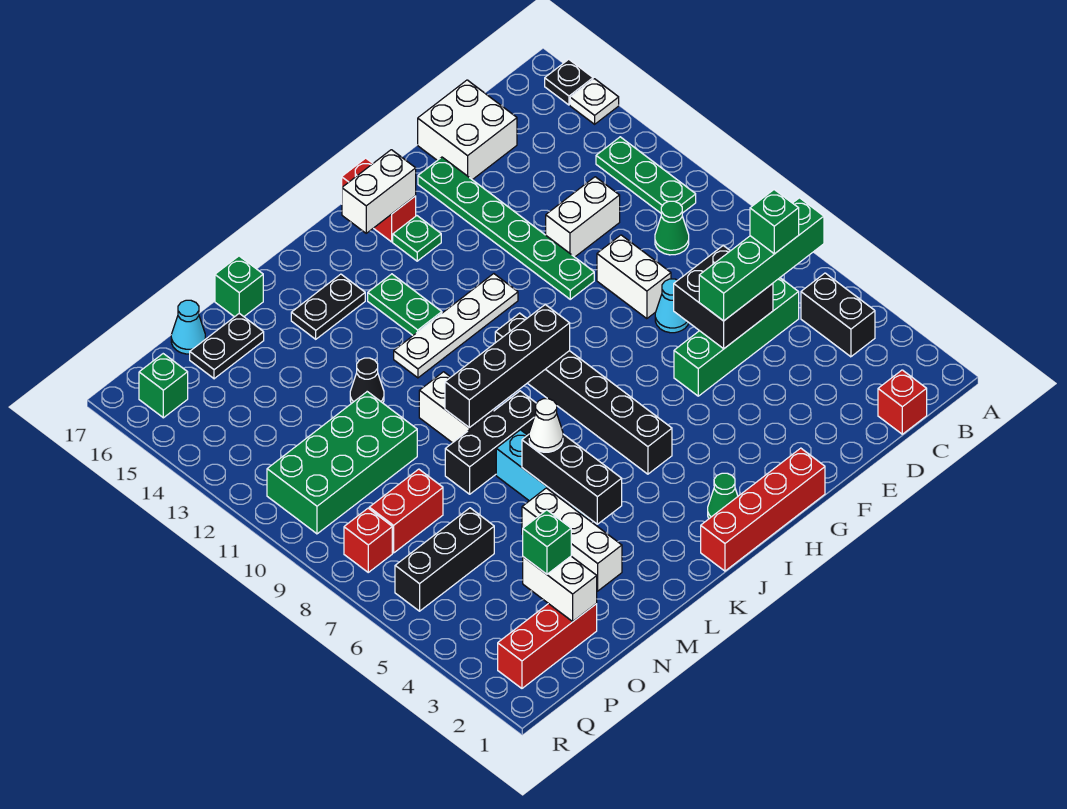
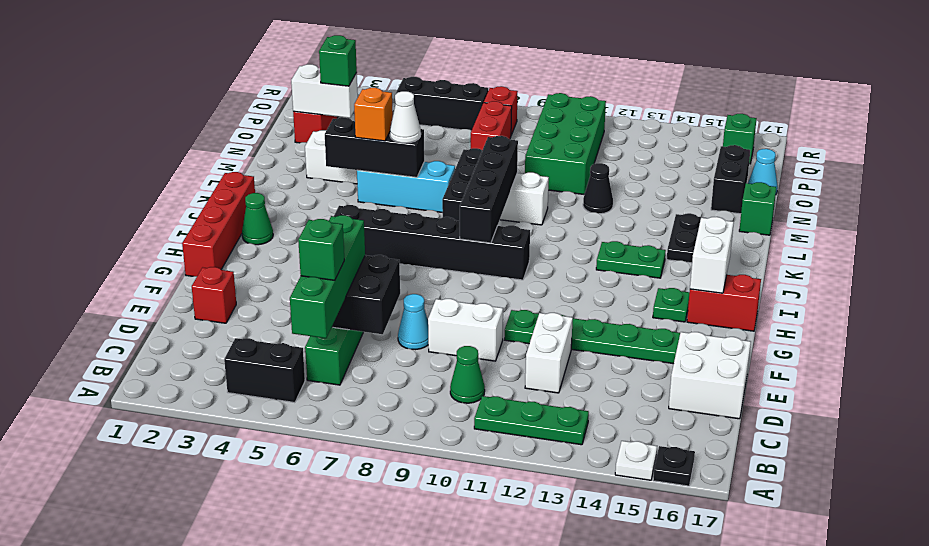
red brick C1 level 1 -> red brick E2 level 1
white plate H12:K12 level 1 -> none
none -> orange brick L5 level 3
black plate N16:O16 level 1 -> black brick N16:O16 level 1
black brick O6:Q6 level 1 -> black brick Q5:Q7 level 1

